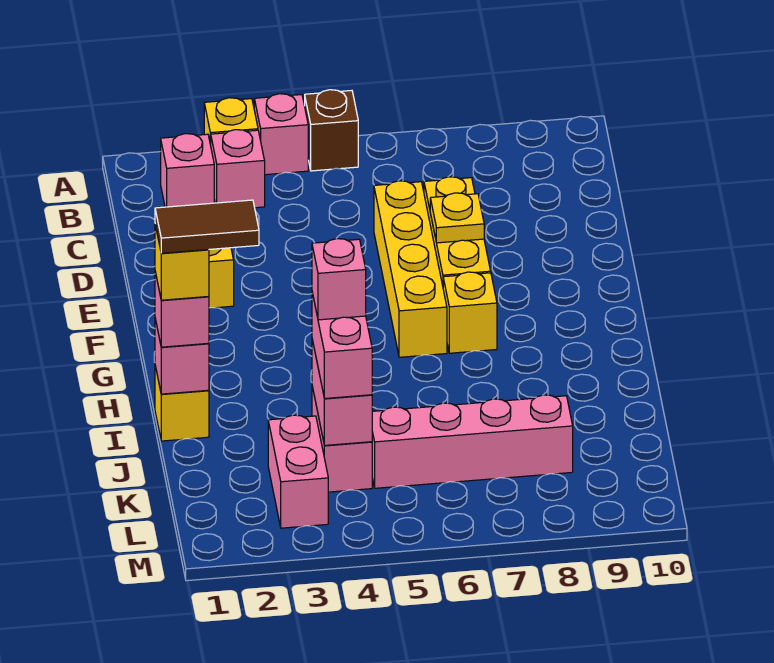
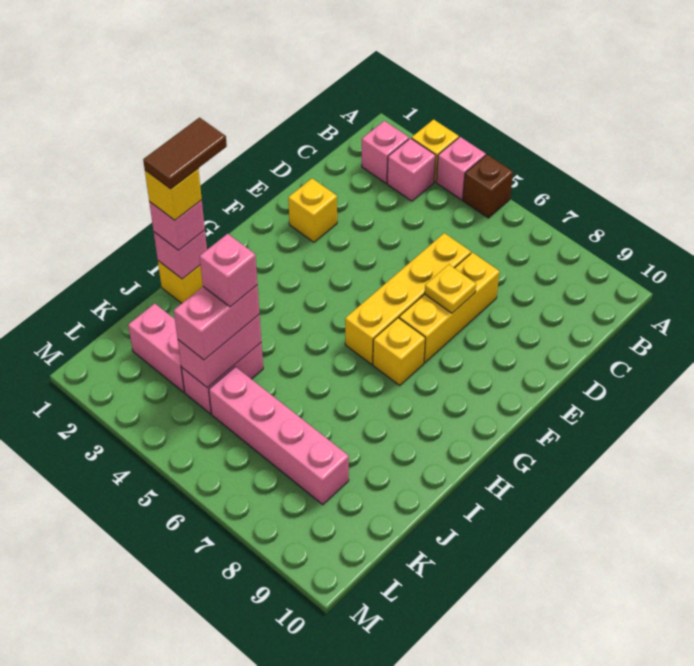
brown tile I1:I2 level 5 -> brown tile H1:I1 level 5
pink brick K3:L3 level 1 -> pink brick K2:K3 level 1

